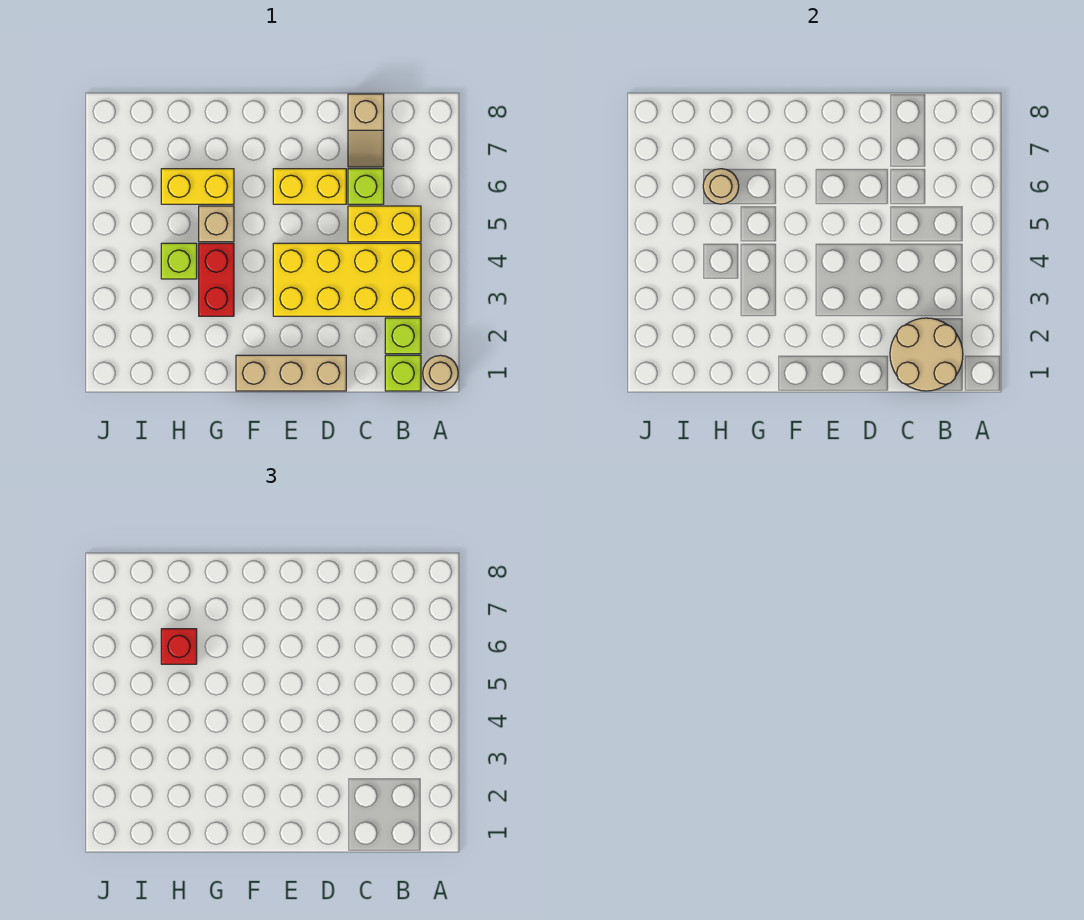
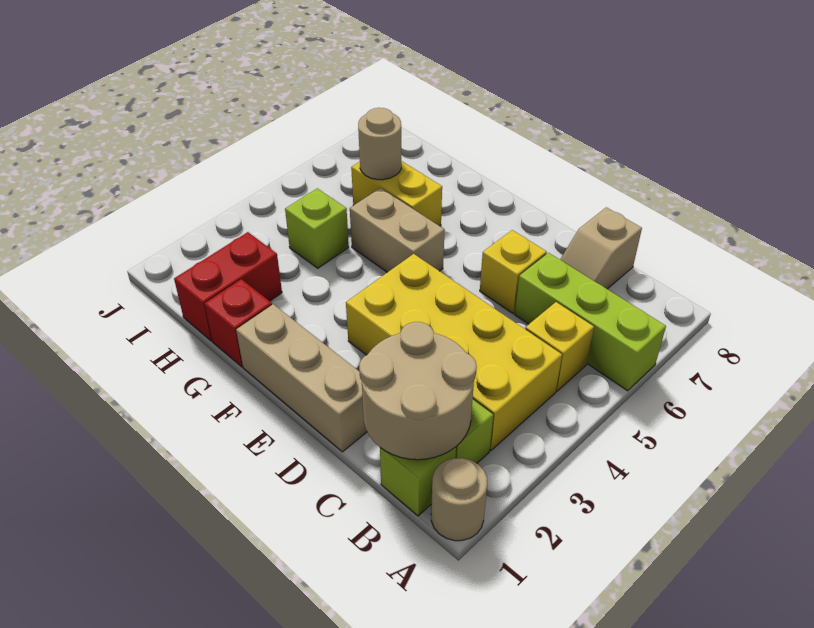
yellow brick B5:C5 level 1 -> yellow brick B5 level 1
lime brick C6 level 1 -> lime brick A6:C6 level 1
yellow brick D6:E6 level 1 -> yellow brick D6 level 1
red brick G3:G4 level 1 -> red brick H1:H2 level 1
tan brick G5 level 1 -> tan brick F5:G5 level 1
red brick H6 level 3 -> red brick G1 level 1

